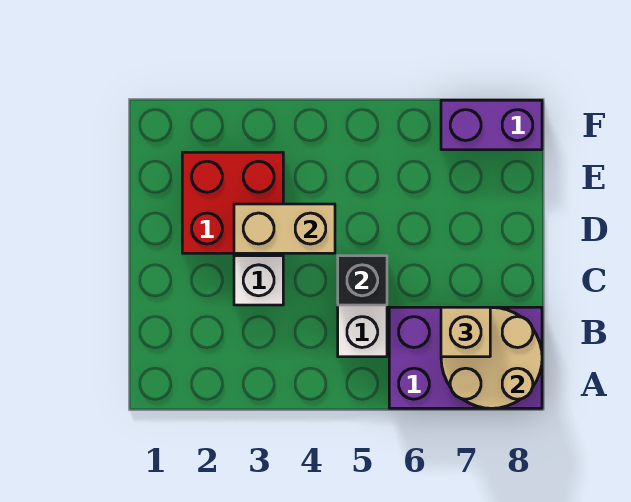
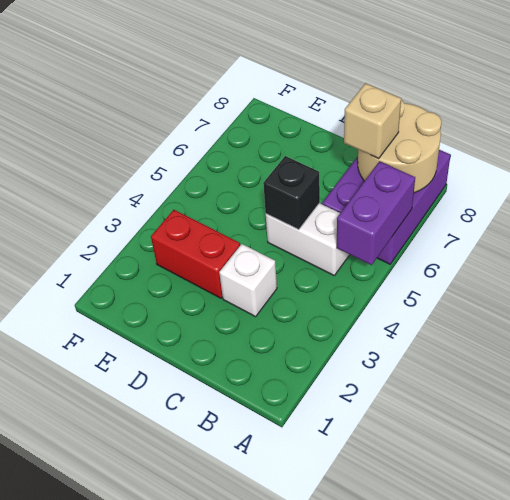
red brick D2:E3 level 1 -> red brick D3:E3 level 1
tan brick D3:D4 level 2 -> none
purple brick F7:F8 level 1 -> purple brick A5:A6 level 2

